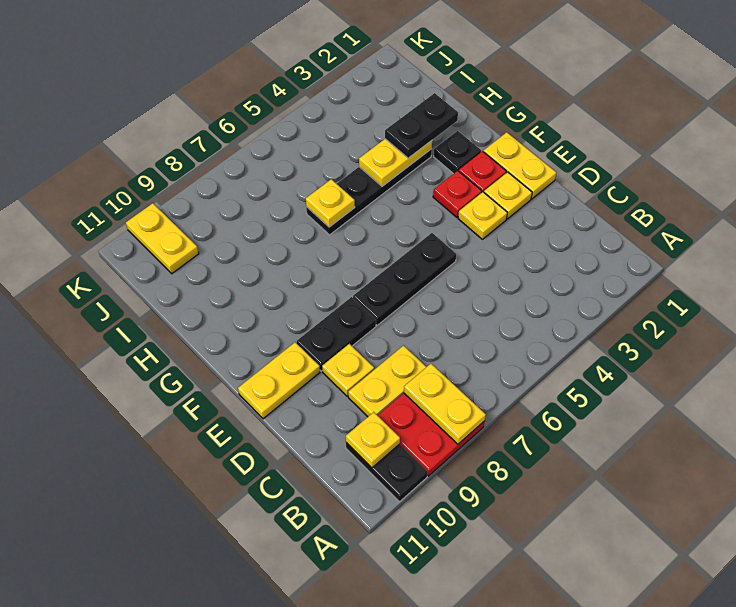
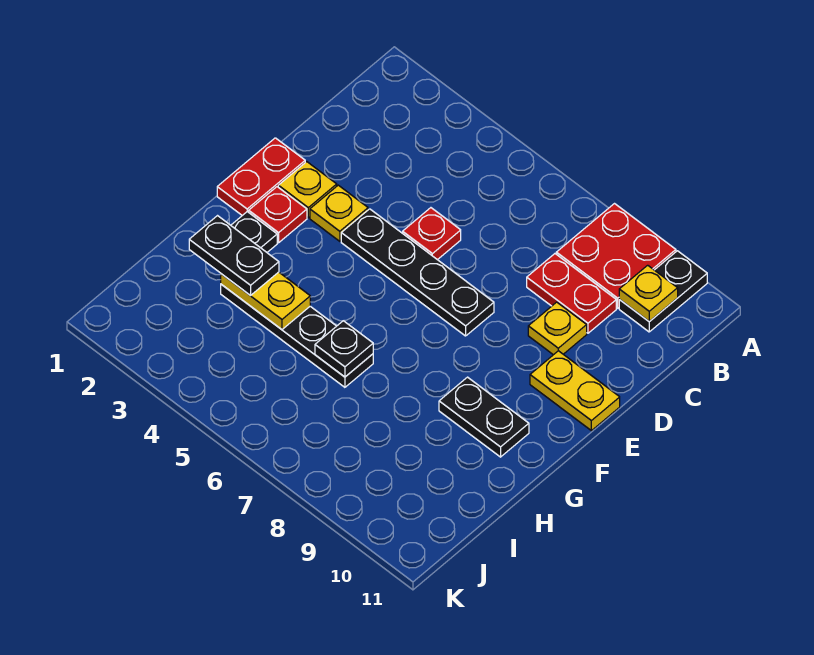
yellow plate A8:B8 level 2 -> none
yellow plate C8:C9 level 1 -> red plate C8:C9 level 1
yellow plate E1:F1 level 1 -> red plate E1:F1 level 1
black plate E5:E7 level 1 -> black plate E4:E7 level 1
black plate E8:E9 level 1 -> black plate G9:G10 level 1
red plate F3 level 1 -> red plate D5 level 1
yellow plate H6 level 2 -> black plate H6 level 2
yellow plate J10:K10 level 1 -> none

